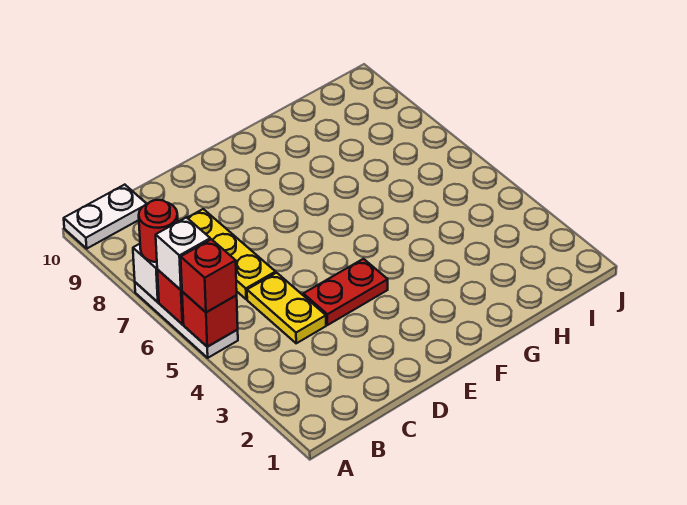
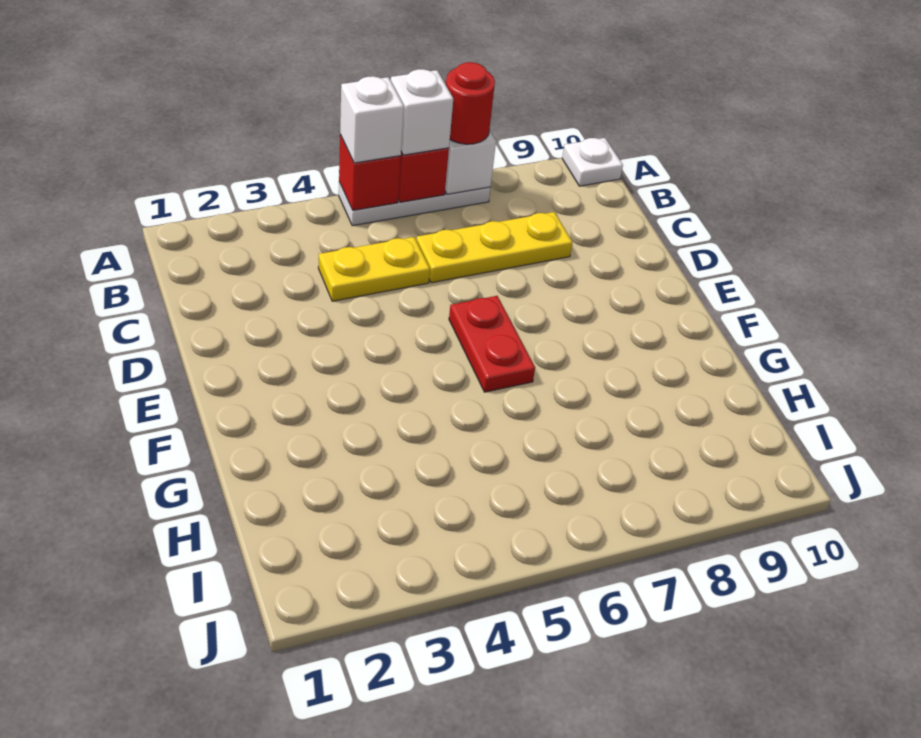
red brick A5 level 3 -> white brick A5 level 3
white plate A10:B10 level 1 -> white plate A10 level 1
red plate D4:E4 level 1 -> red plate E6:F6 level 1

